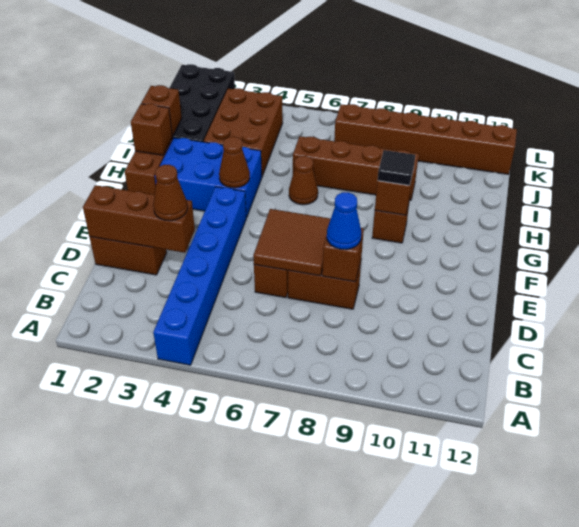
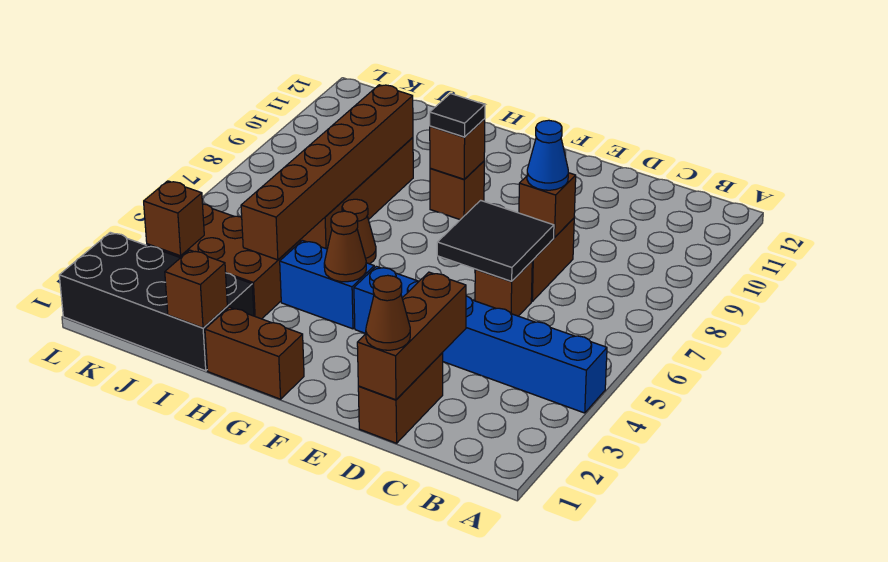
brown cone D3 level 3 -> brown cone D1 level 3
brown tile D6:E7 level 2 -> black tile D6:E7 level 2
blue brick G2:H4 level 1 -> blue brick G4:H4 level 1
brown brick H1 level 2 -> brown brick K3 level 2
brown brick K7:K12 level 1 -> brown brick I4:I9 level 2

